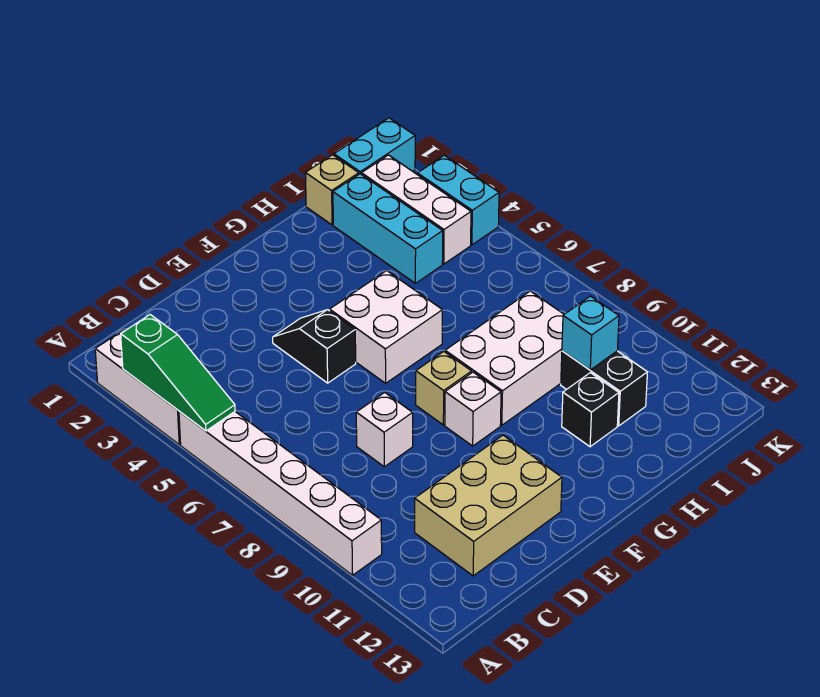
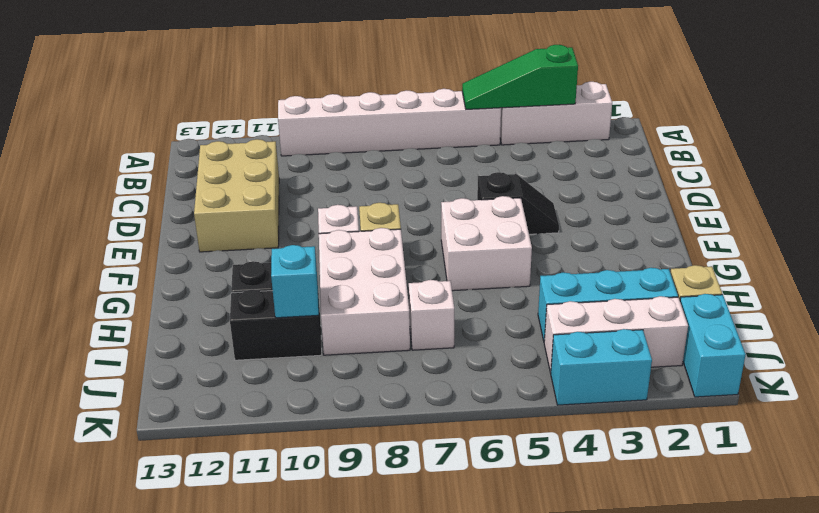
white brick D8 level 1 -> white brick I7 level 1

